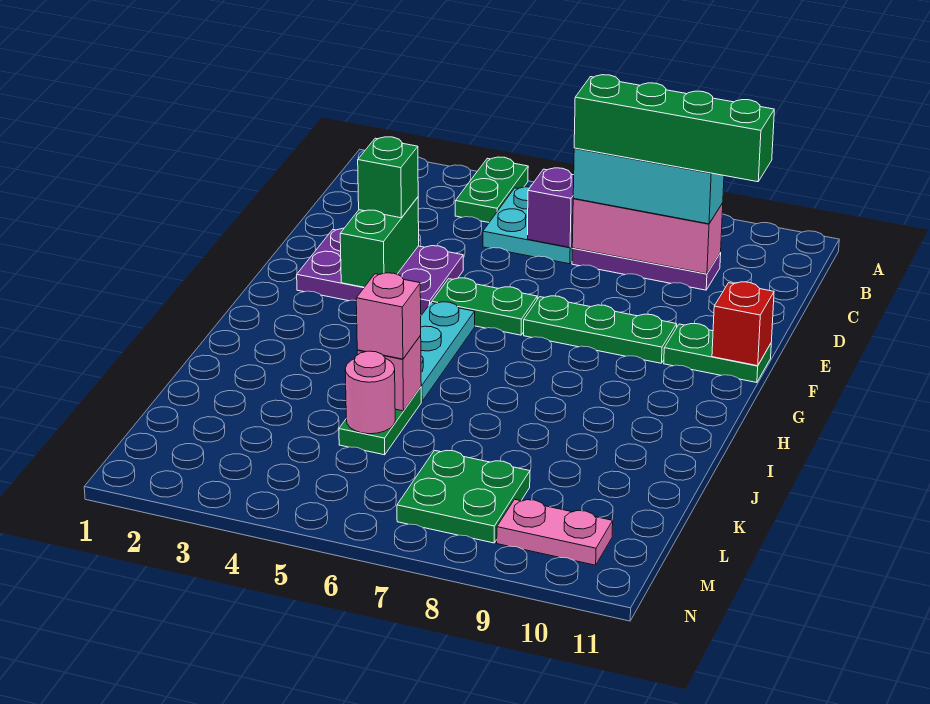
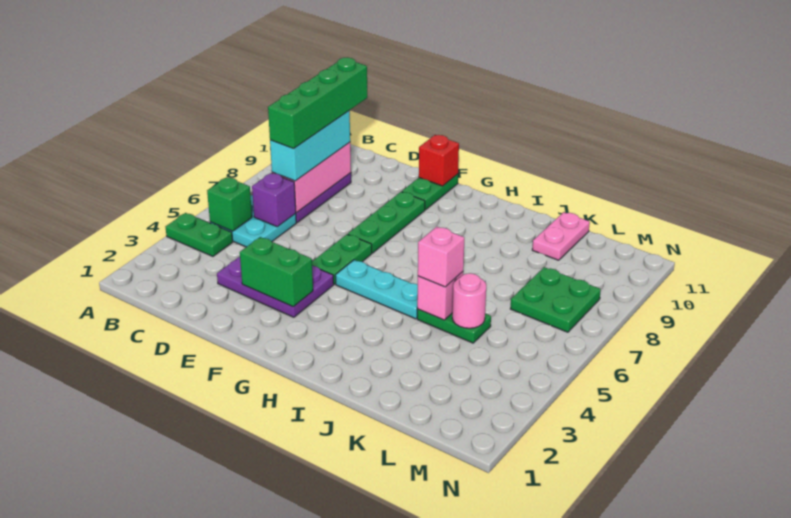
purple plate E2:F4 level 1 -> purple plate D3:F4 level 1
green brick E3 level 3 -> green brick B5 level 2
pink plate M9:M10 level 1 -> pink plate K10:K11 level 1

